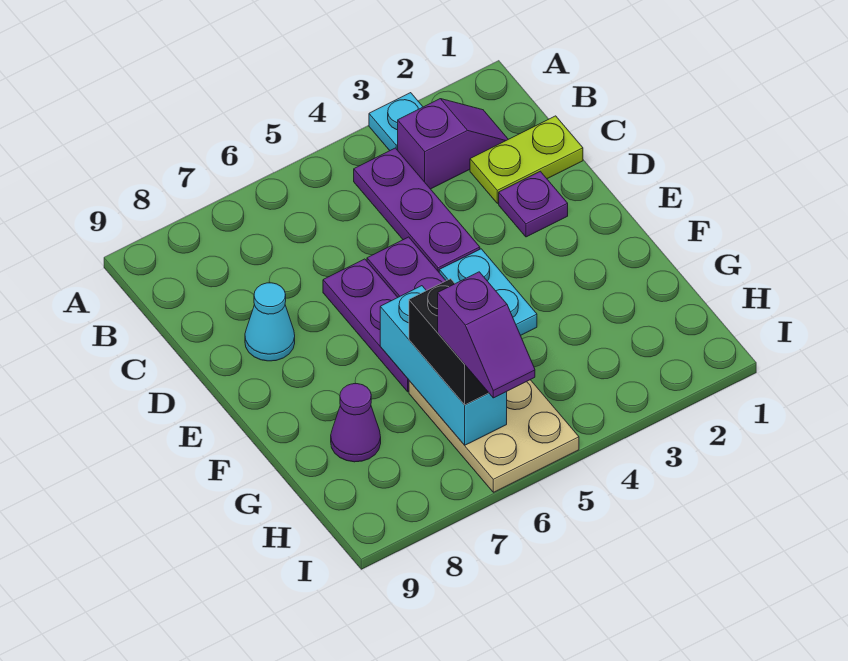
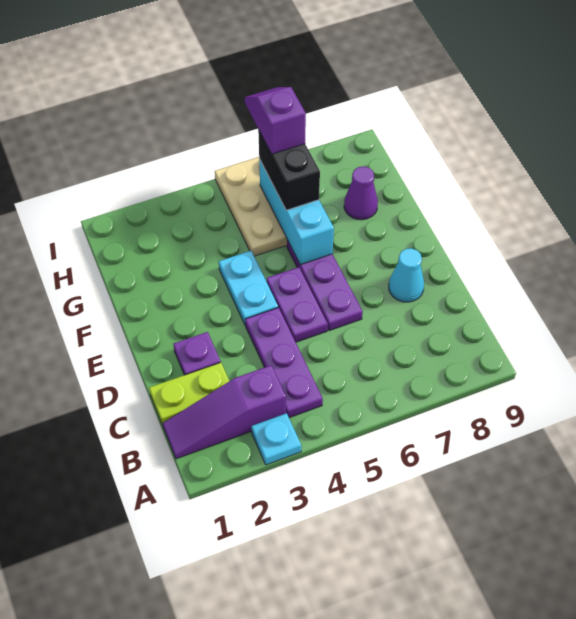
purple slope B2:B3 level 1 top 3 -> purple slope B1:B3 level 1 top 3

